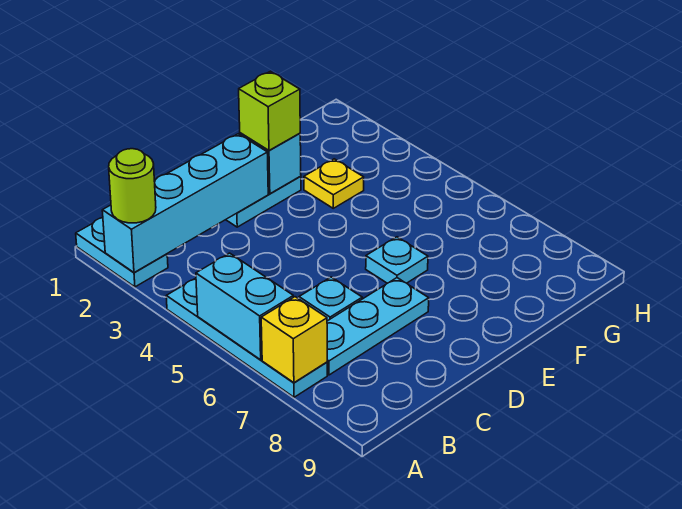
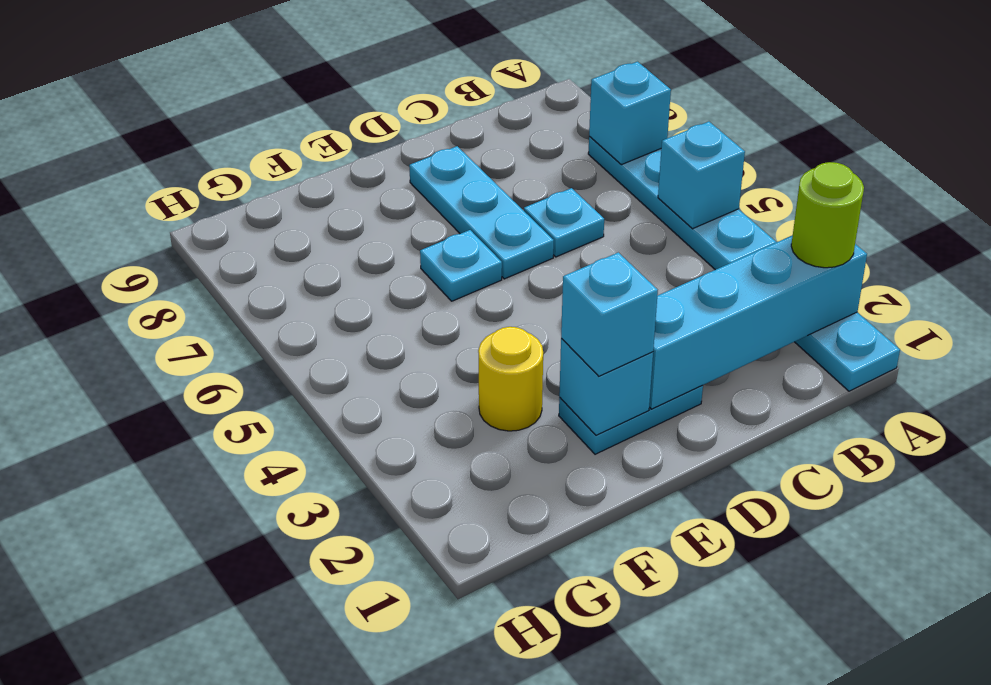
cyan brick A5:A6 level 2 -> cyan brick A5 level 2
yellow brick A7 level 2 -> cyan brick A7 level 2
cyan plate B7:D7 level 1 -> cyan plate D6:D8 level 1
lime brick E2 level 3 -> cyan brick E2 level 3
yellow plate F3 level 1 -> yellow round brick F3 level 1

